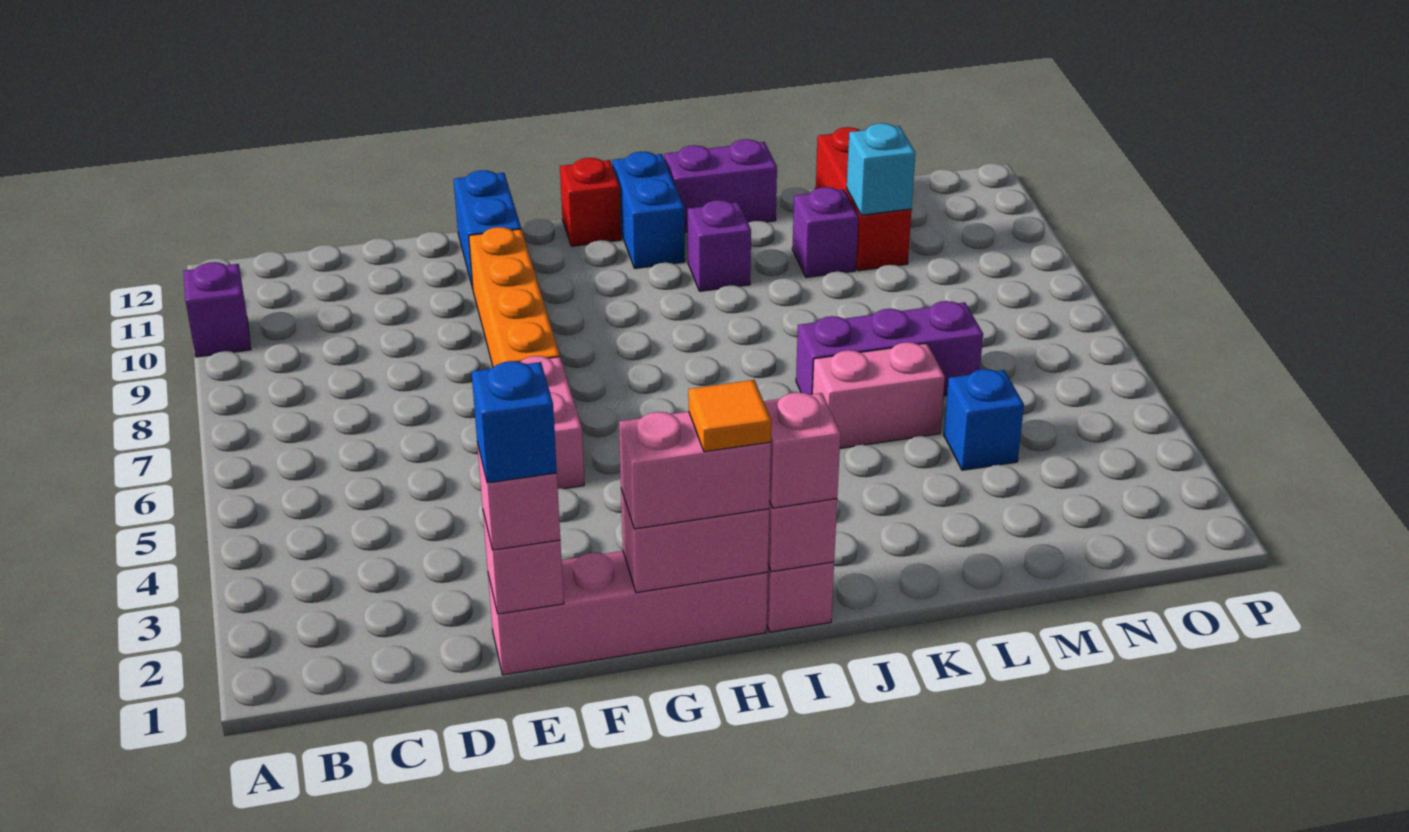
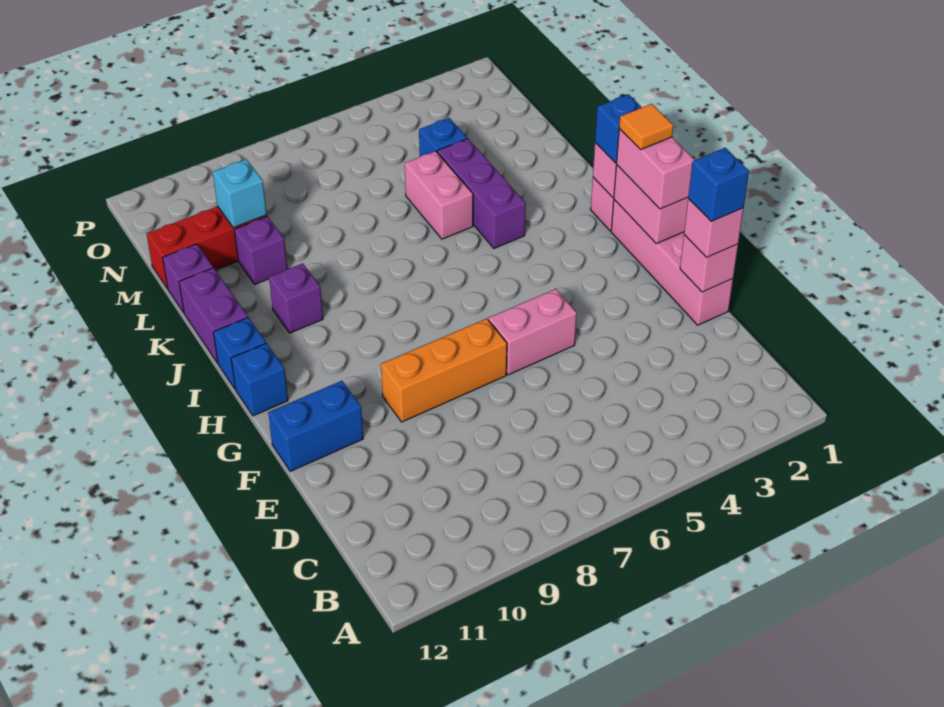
purple brick A10 level 1 -> purple brick L12 level 1
orange brick F7:F10 level 1 -> orange brick F7:F9 level 1
red brick H12 level 1 -> blue brick H12 level 1
pink brick I1 level 3 -> blue brick I1 level 3
blue brick I11:I12 level 1 -> blue brick I12 level 1
purple brick K6:M6 level 1 -> purple brick J4:L4 level 1

